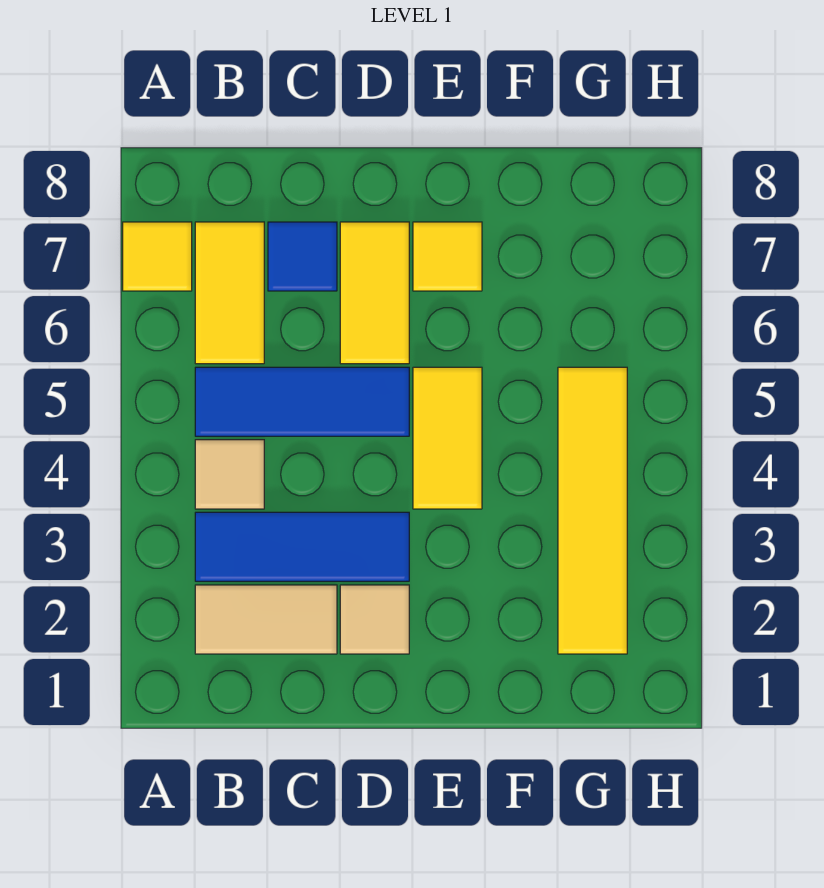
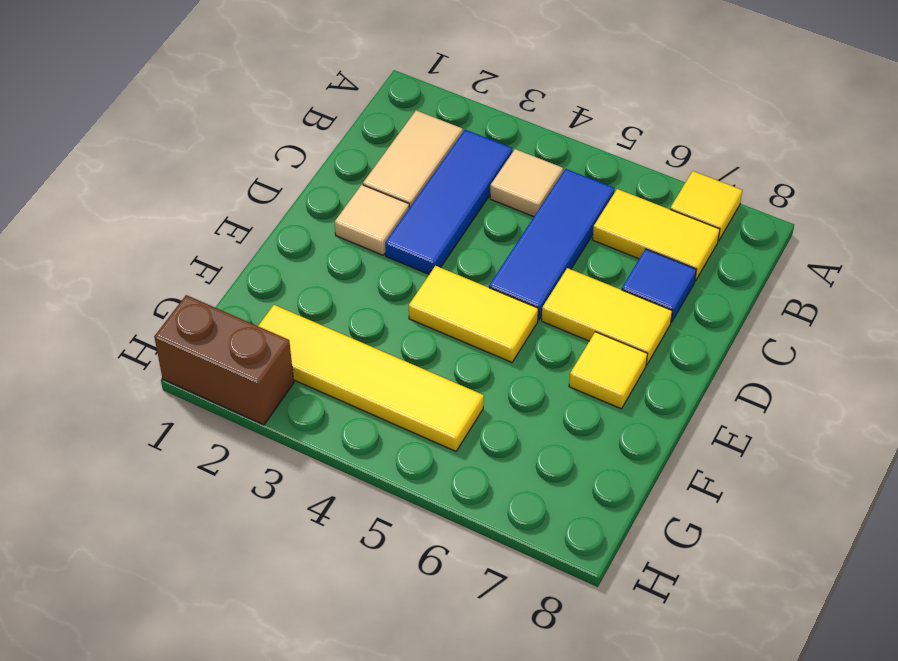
none -> brown brick H1:H2 level 1

